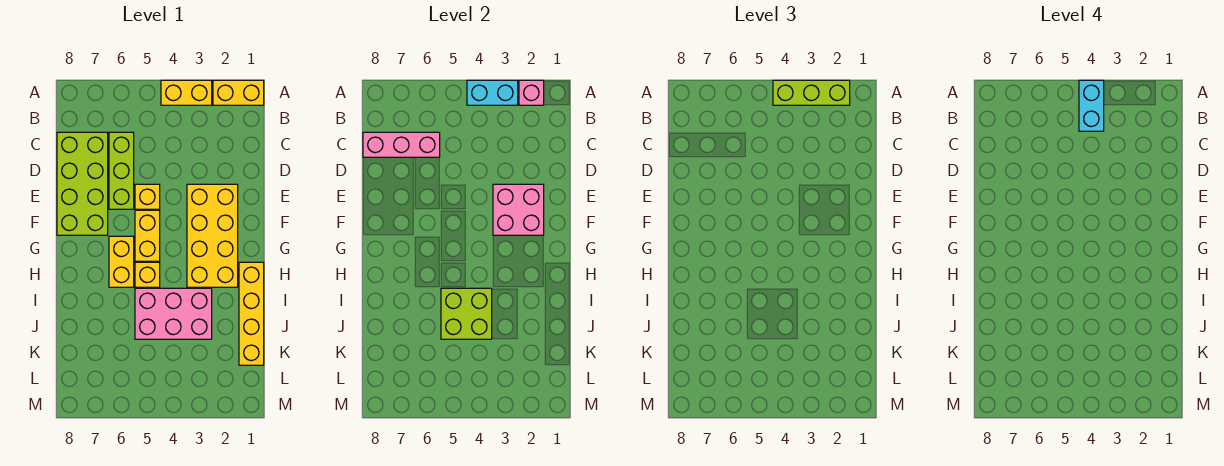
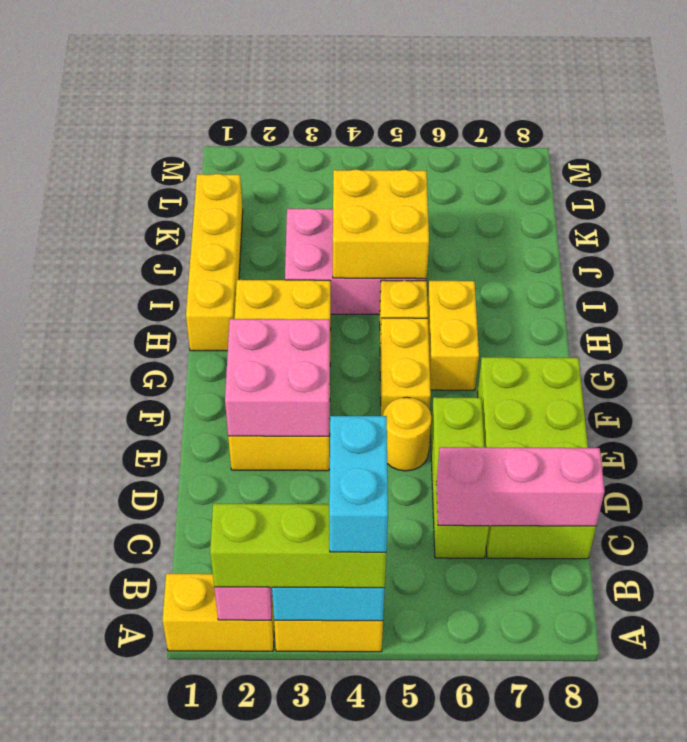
yellow brick E5 level 1 -> yellow round brick E5 level 1
lime brick I4:J5 level 2 -> yellow brick I4:J5 level 2

